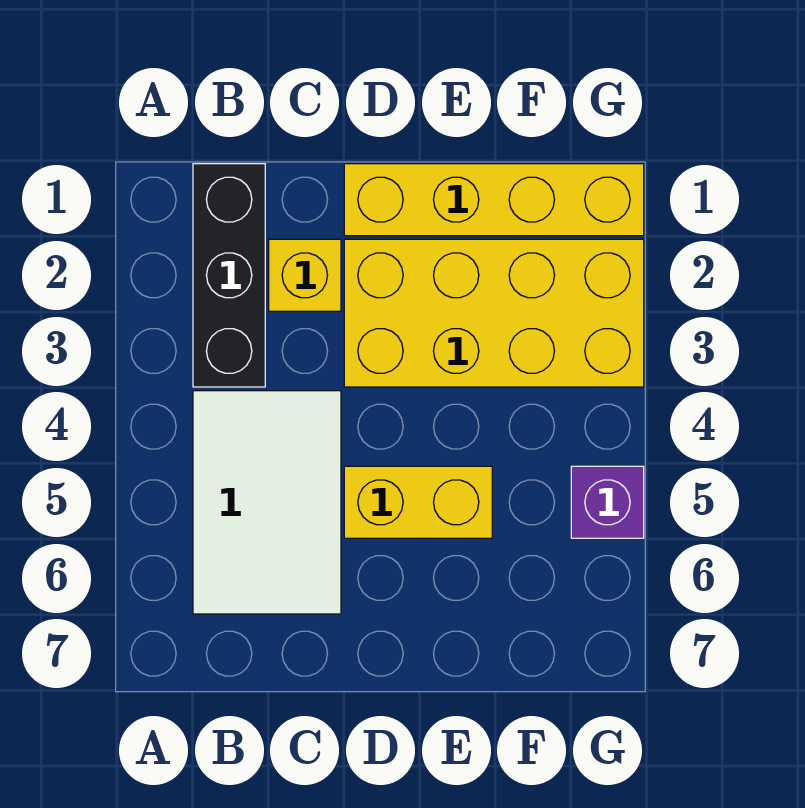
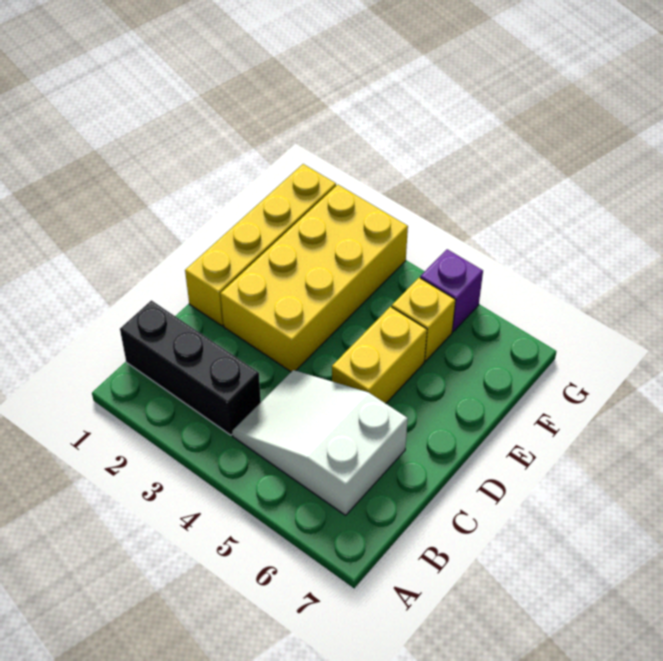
white tile B4:C6 level 1 -> white slope B4:C6 level 1 top 6
yellow brick C2 level 1 -> yellow brick F5 level 1

